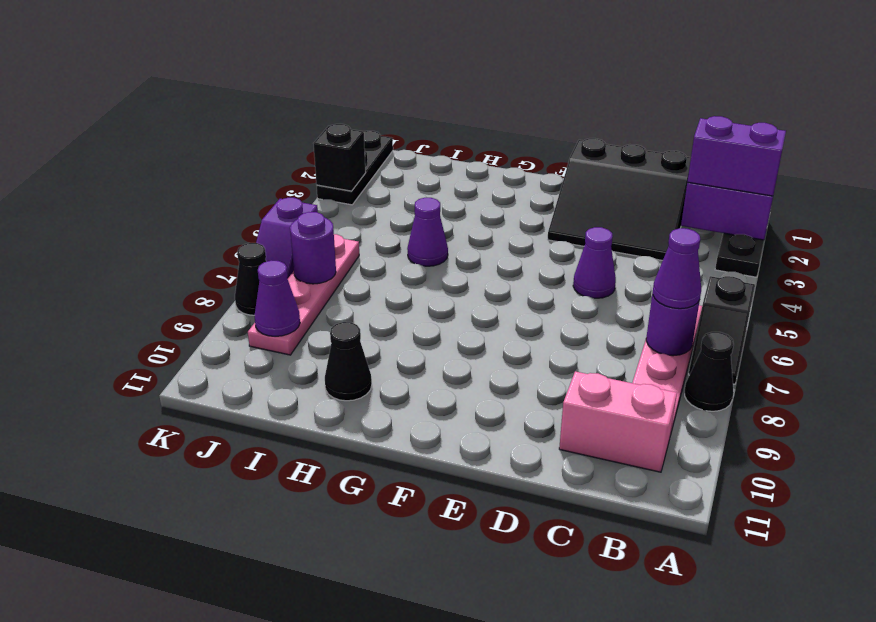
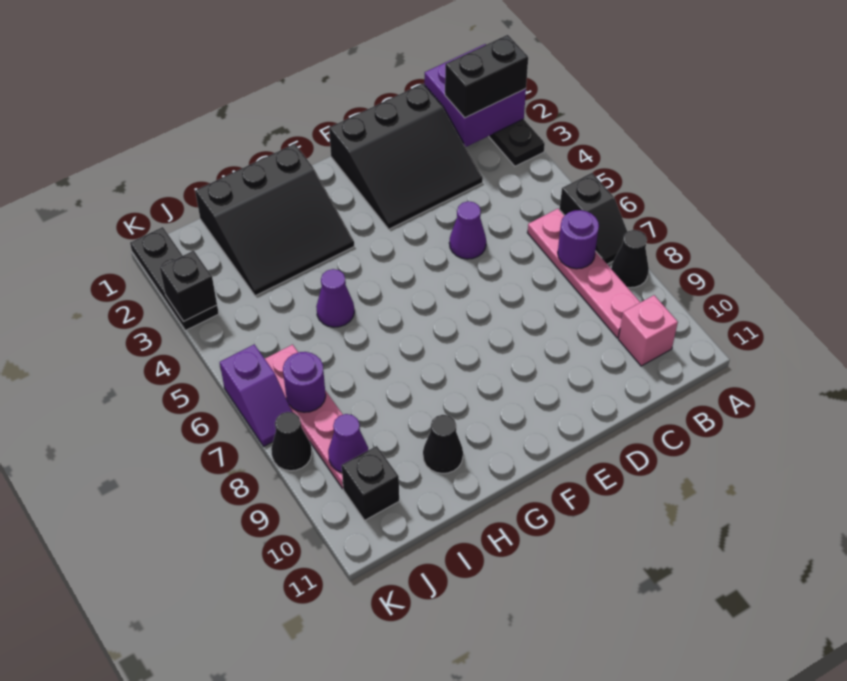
purple brick A2:B2 level 3 -> black brick A2:B2 level 3
purple cone B7 level 3 -> none
pink brick B10:C10 level 1 -> pink brick B10 level 1
none -> black slope G1:I3 level 1 top 1
none -> black brick J10 level 1

